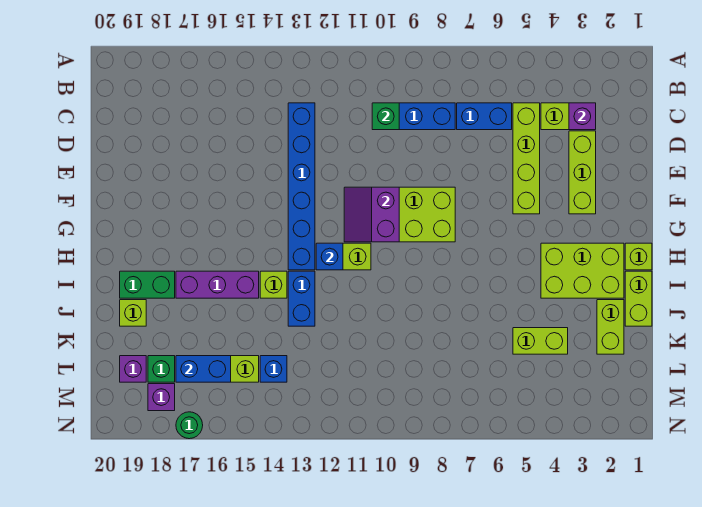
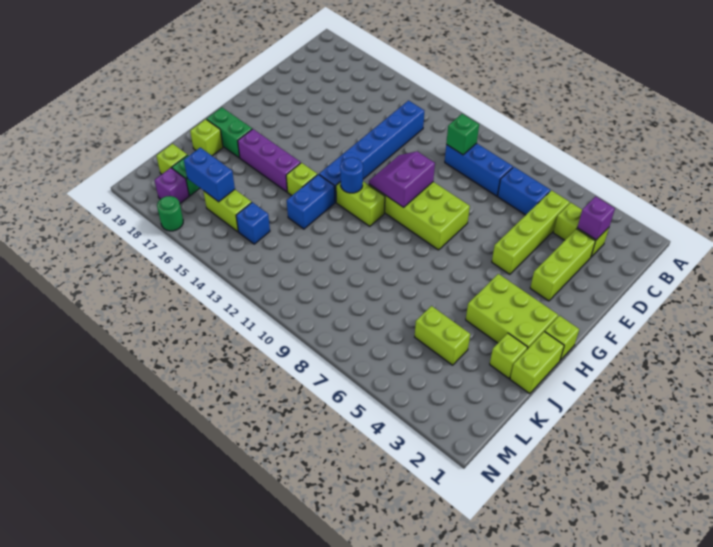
blue brick H12 level 2 -> blue round brick H12 level 2
lime brick J2:K2 level 1 -> lime brick J2 level 1
purple brick L19 level 1 -> lime brick L19 level 1

